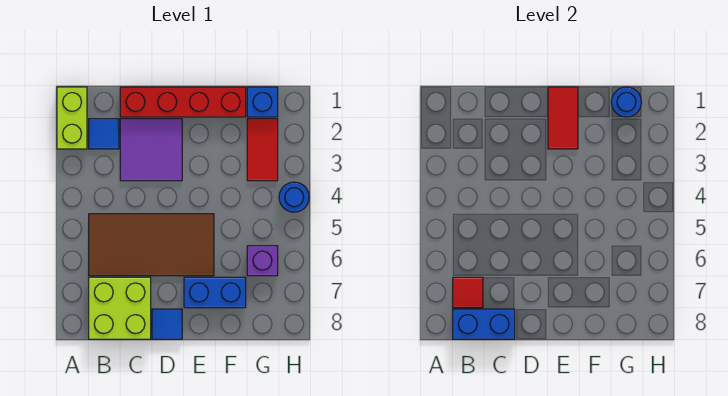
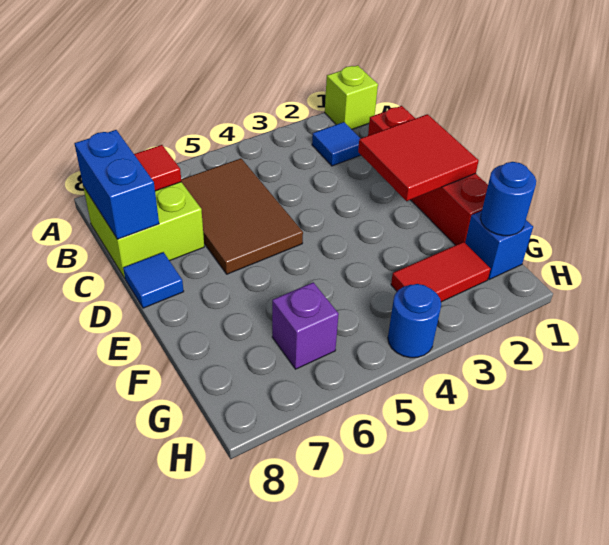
lime brick A1:A2 level 1 -> lime brick A1 level 1
brown tile B5:E6 level 1 -> brown tile B5:D6 level 1
purple tile C2:D3 level 1 -> none
red tile E1:E2 level 2 -> red tile D1:E2 level 2
blue brick E7:F7 level 1 -> none

